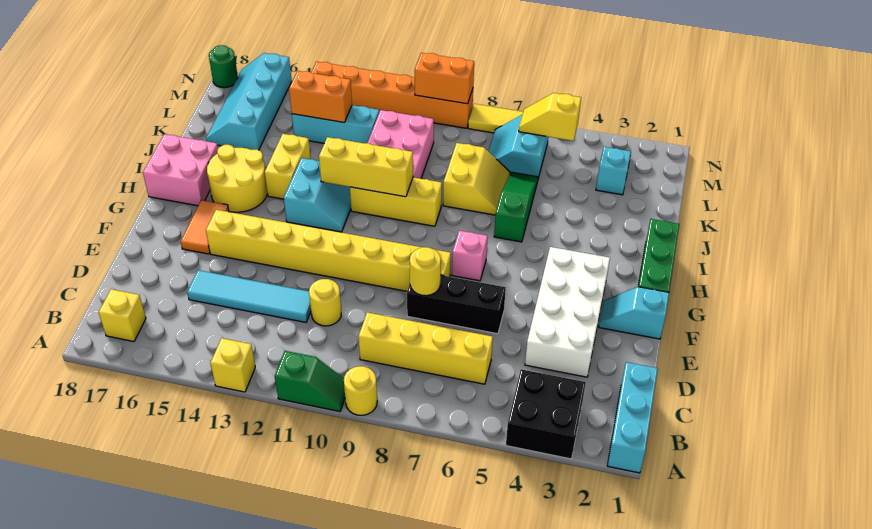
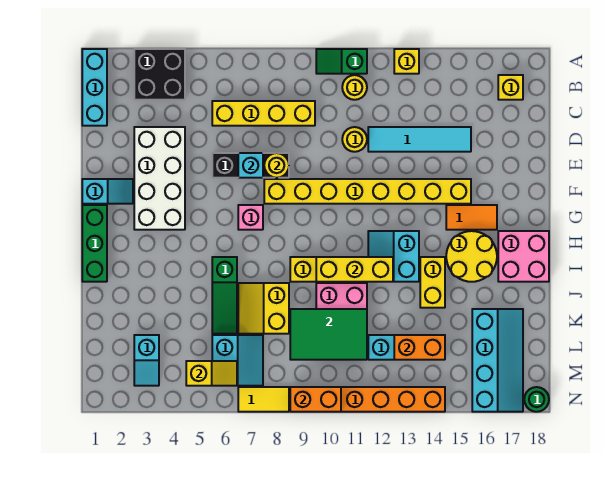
yellow round brick A9 level 1 -> yellow round brick B11 level 1
none -> cyan brick E7 level 2
orange tile F16:G16 level 1 -> orange tile G15:G16 level 1
none -> green tile K9:L11 level 2

